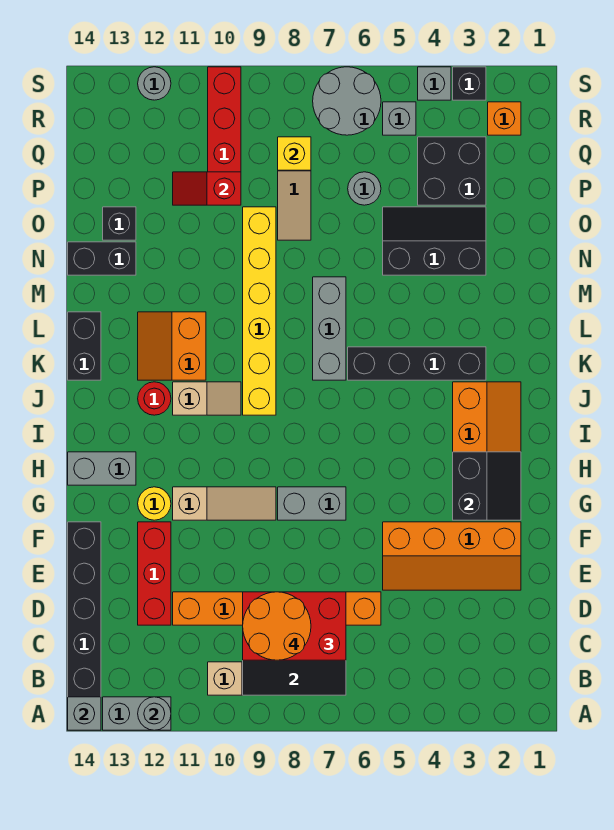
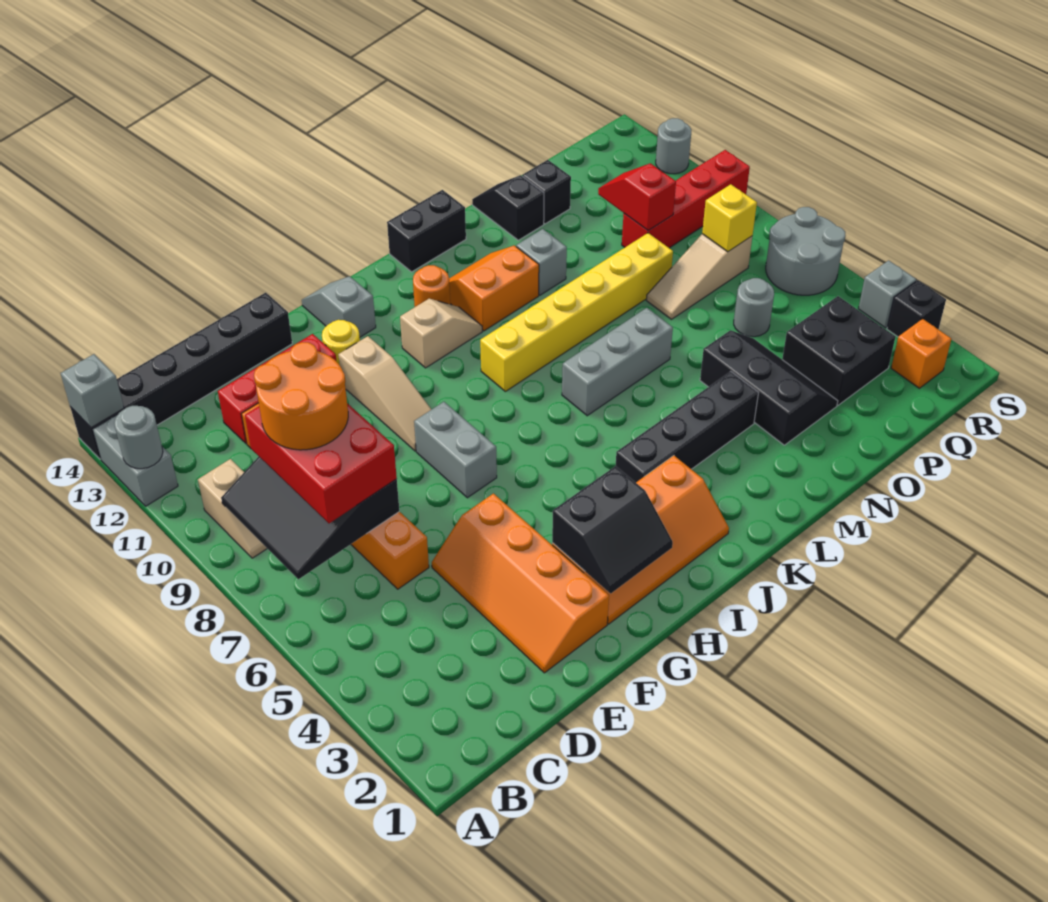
grey brick H13:H14 level 1 -> grey slope H13:H14 level 1 top 13
tan slope J10:J11 level 1 top 11 -> tan slope I11:J11 level 1 top I
red round brick J12 level 1 -> orange round brick J12 level 1
black brick K3:K6 level 1 -> black brick J4:M4 level 1
black brick N13:N14 level 1 -> black slope N13:N14 level 1 top 13
grey brick R5 level 1 -> grey brick M11 level 1

